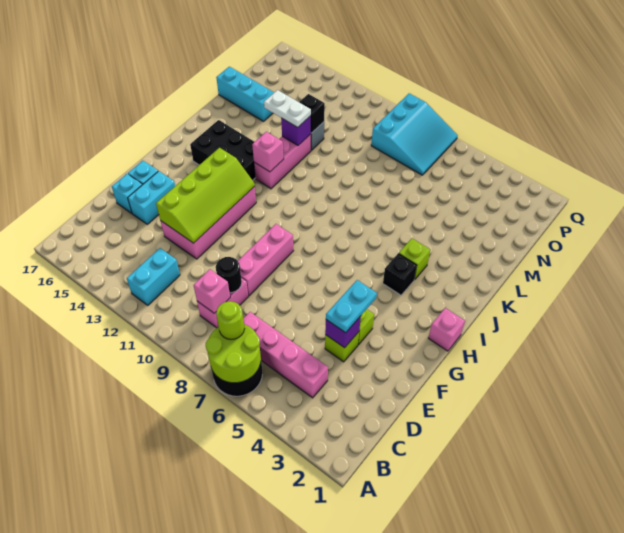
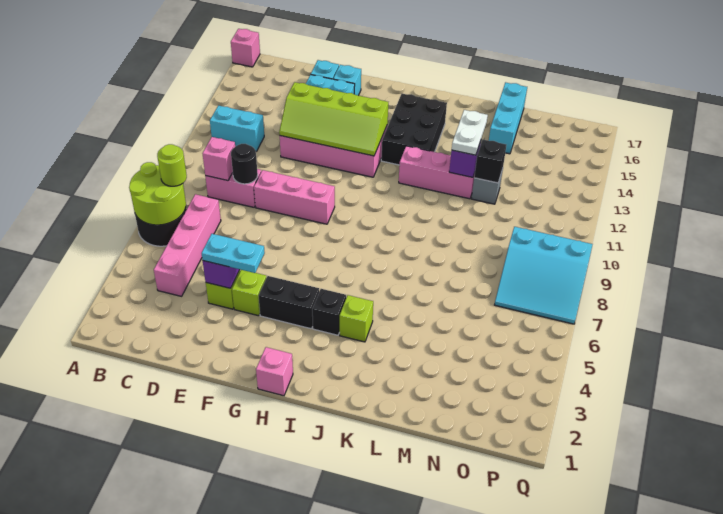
none -> black brick G4:H4 level 1
pink brick J12 level 2 -> pink brick A17 level 1

